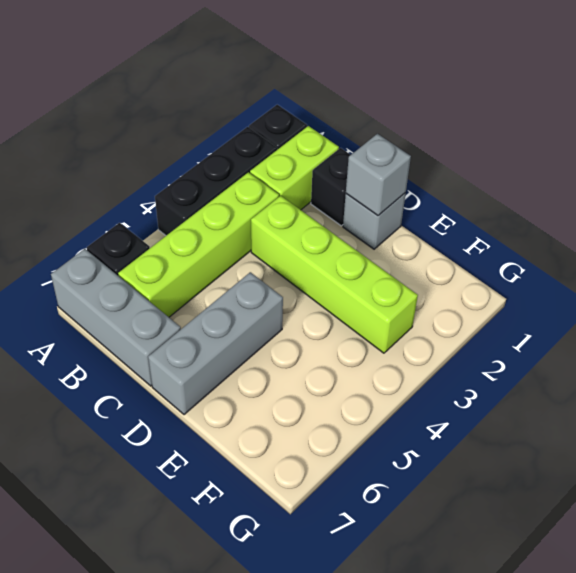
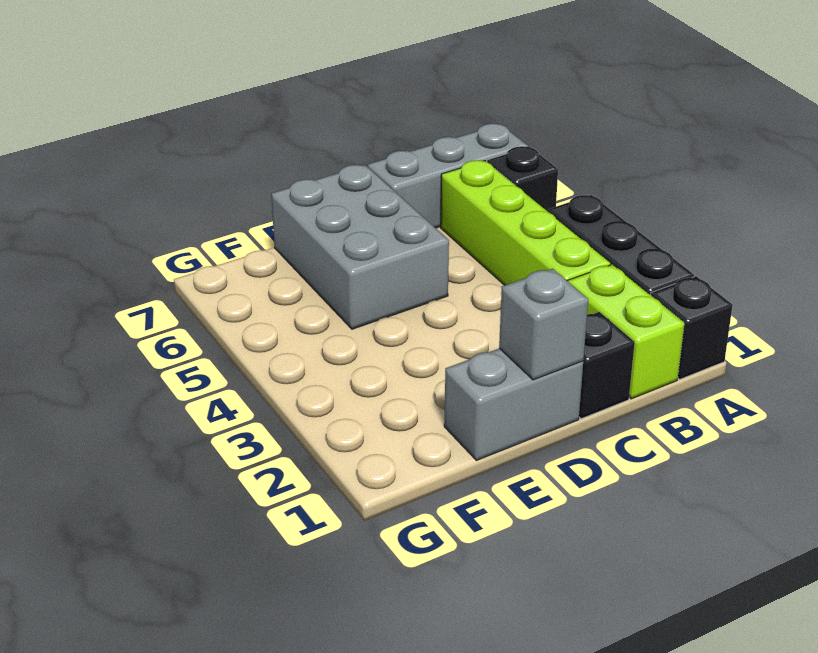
lime brick C3:F3 level 1 -> none
grey brick D1 level 1 -> grey brick D1:E1 level 1
grey brick D5:D7 level 1 -> grey brick D5:E7 level 1

